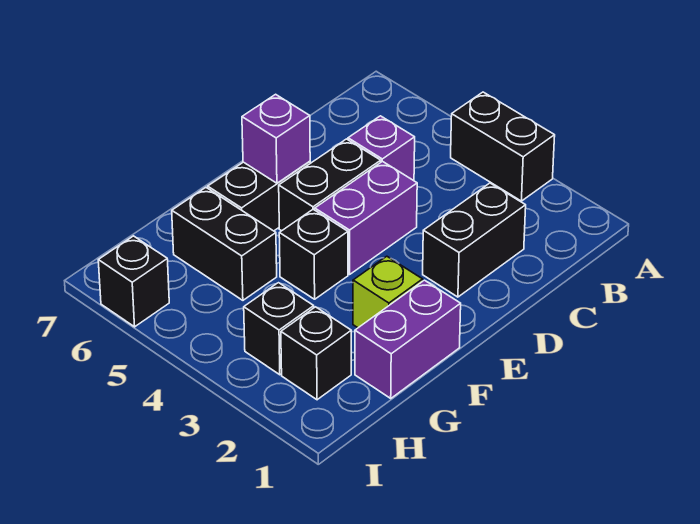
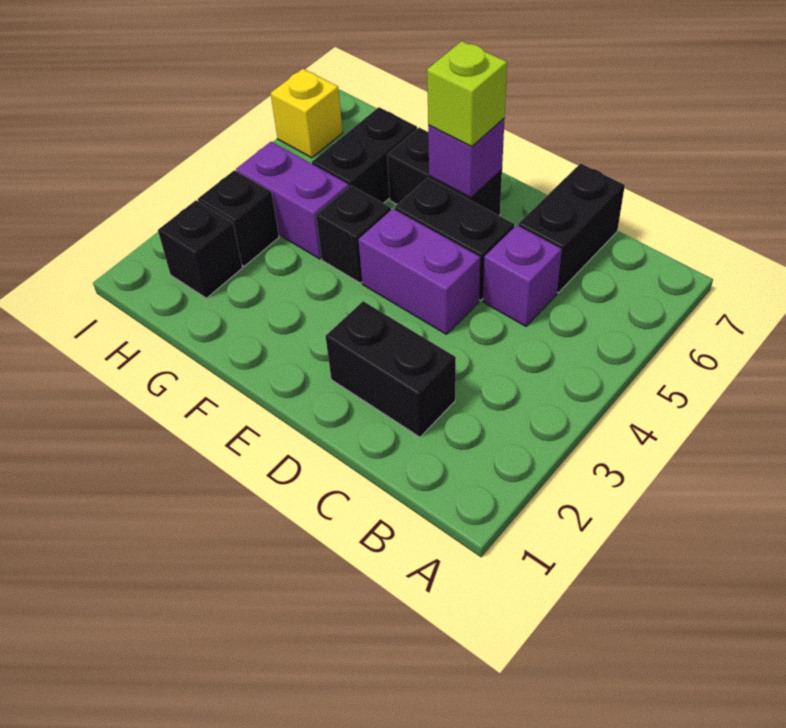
black brick A3:A4 level 1 -> black brick C6:C7 level 1
purple brick F1:G1 level 1 -> purple brick G4:H4 level 1
lime brick F2 level 1 -> lime brick E6 level 3
black brick I6 level 1 -> yellow brick I6 level 1

